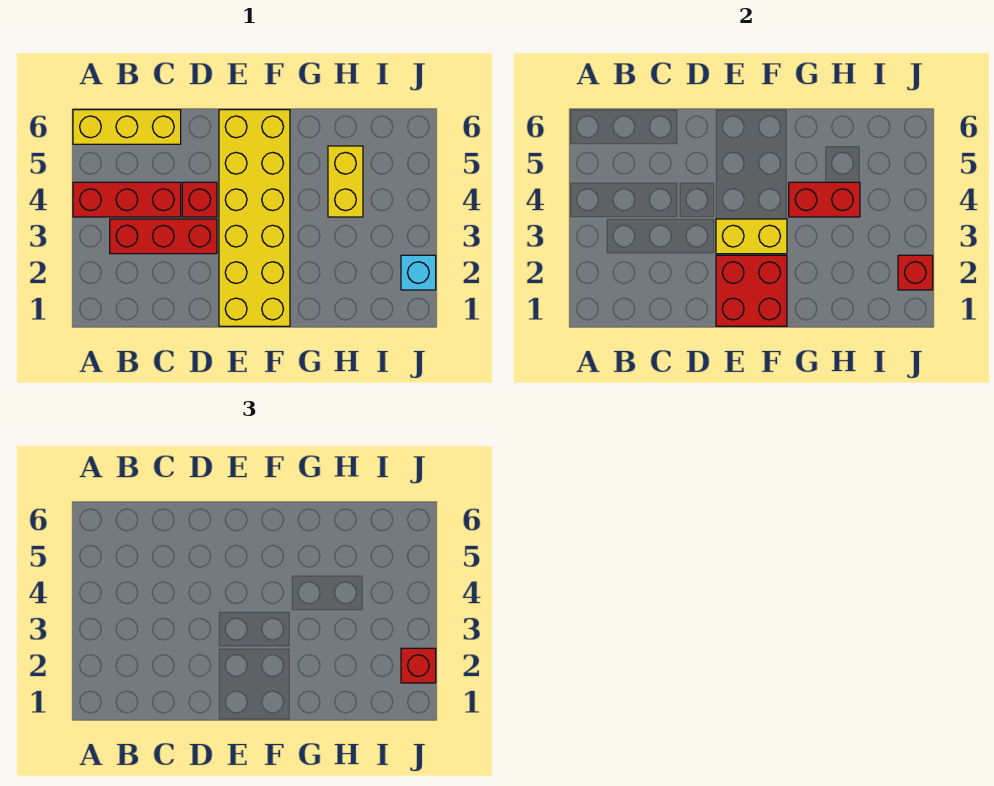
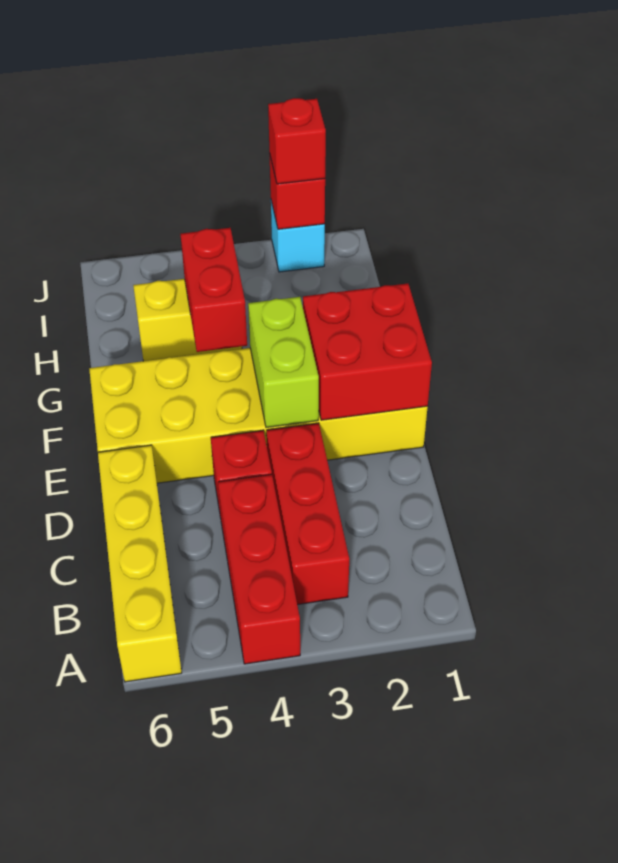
yellow brick A6:C6 level 1 -> yellow brick A6:D6 level 1
yellow brick E3:F3 level 2 -> lime brick E3:F3 level 2

